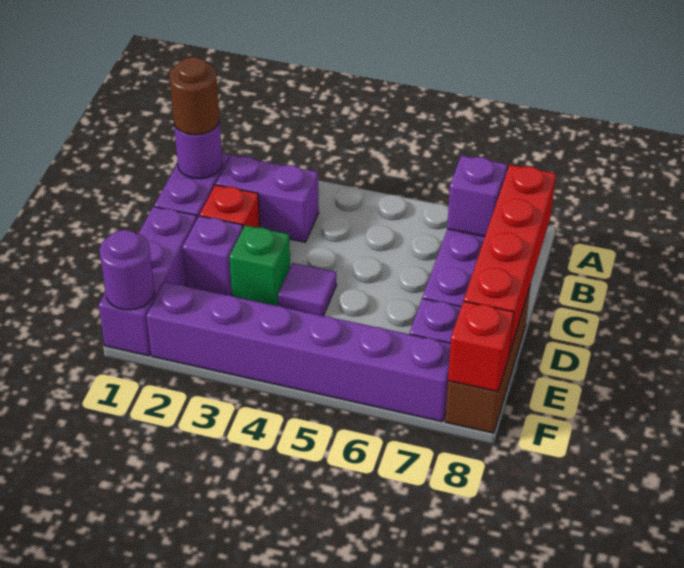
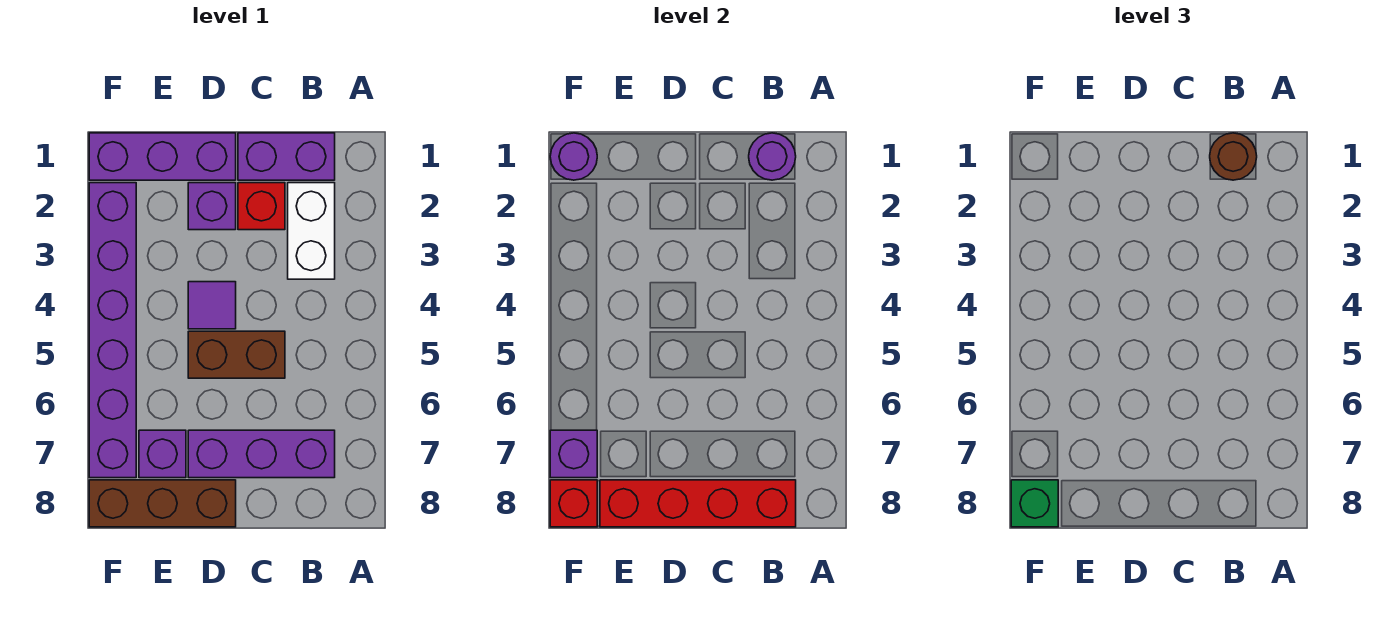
purple brick B2:B3 level 1 -> white brick B2:B3 level 1
purple brick B7 level 2 -> purple brick F7 level 2
none -> brown brick C5:D5 level 1
green brick D3 level 1 -> green brick F8 level 3

